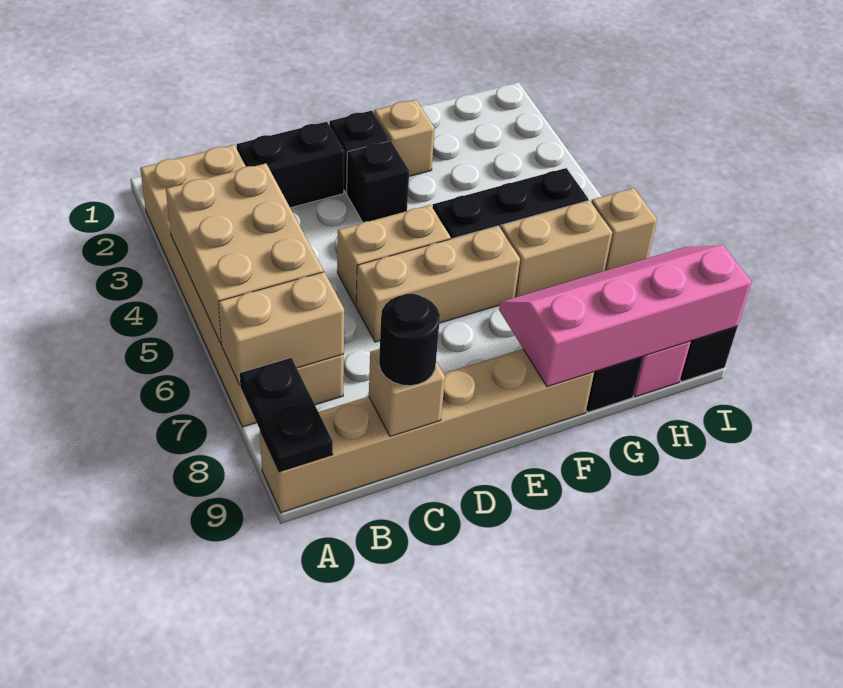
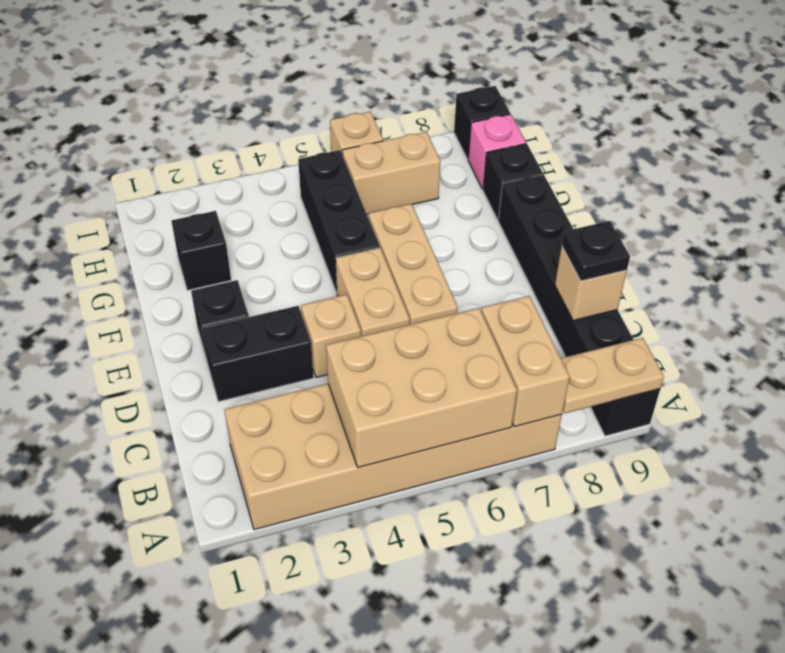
black plate A8:A9 level 2 -> tan plate A8:A9 level 2
tan brick A9:F9 level 1 -> black brick A9:F9 level 1
black brick C2:D2 level 1 -> black brick D2:D3 level 1
black round brick C9 level 3 -> black plate C9 level 3
black brick E3 level 1 -> black brick G2 level 1
tan brick F2 level 1 -> tan brick D4 level 1
pink slope F8:I9 level 2 top 9 -> none
tan brick G6:H6 level 1 -> tan brick H6:H7 level 1

